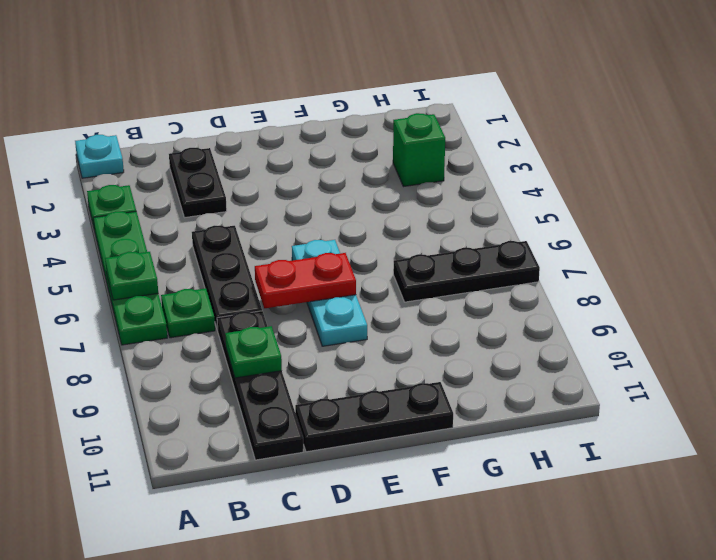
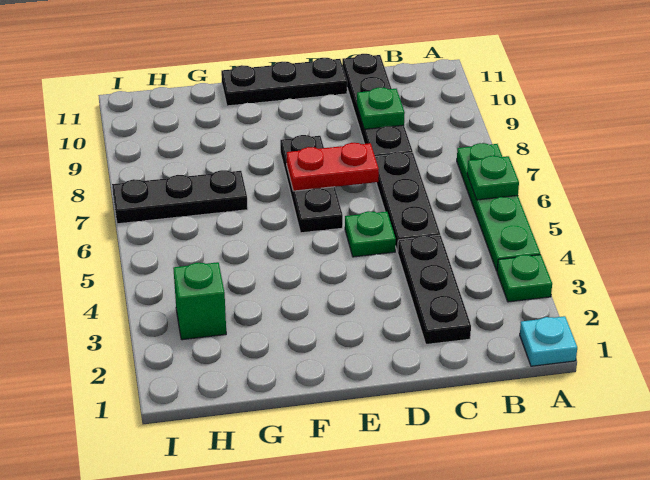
green plate B7 level 1 -> green plate D5 level 1
black plate C2:C3 level 1 -> black plate C2:C4 level 1
cyan plate E6:E8 level 1 -> black plate E6:E8 level 1

